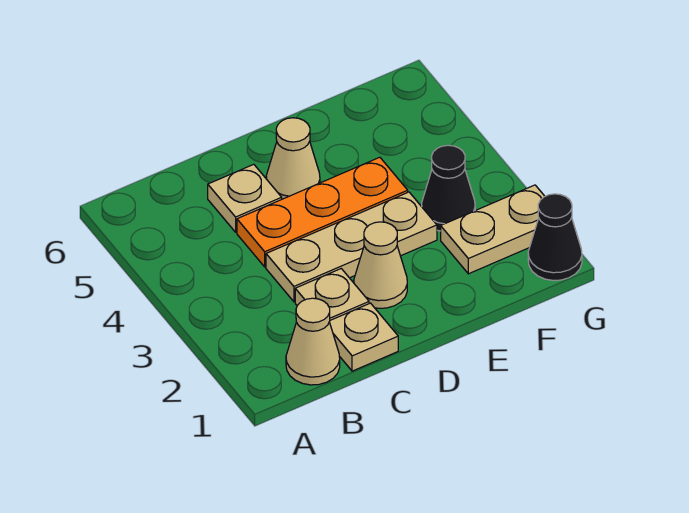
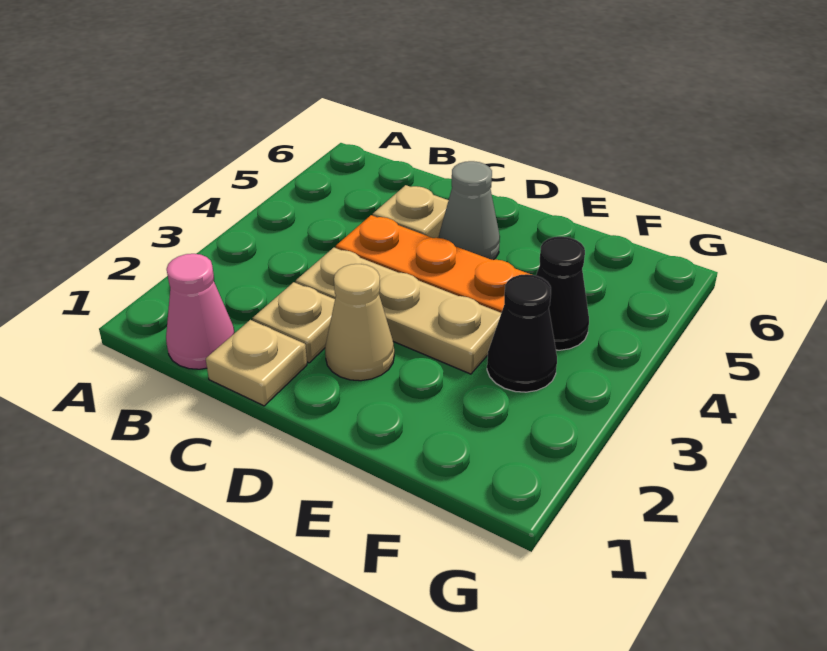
tan cone B1 level 1 -> pink cone B1 level 1
tan cone D5 level 1 -> grey cone D5 level 1
tan plate F2:G2 level 1 -> none
black cone G1 level 1 -> black cone F4 level 1

